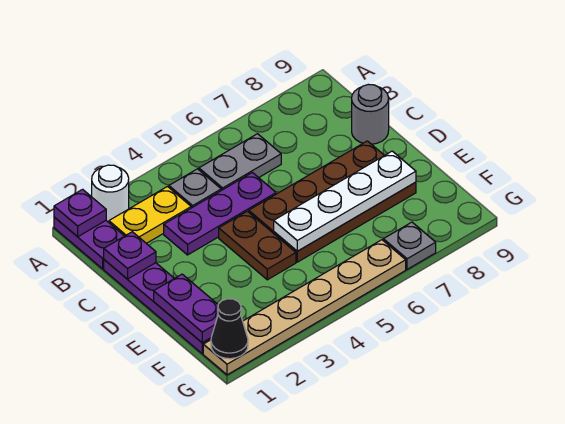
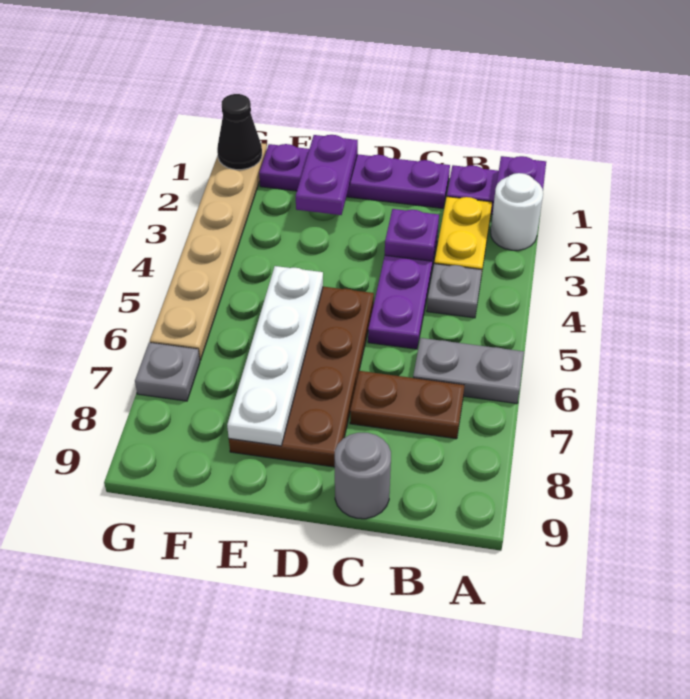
grey plate B5:B6 level 1 -> grey plate A6:B6 level 1
purple plate C1 level 2 -> purple plate C3 level 2
brown plate D4:E4 level 1 -> brown plate B7:C7 level 1
purple plate E1:F1 level 2 -> purple plate E1:E2 level 2

